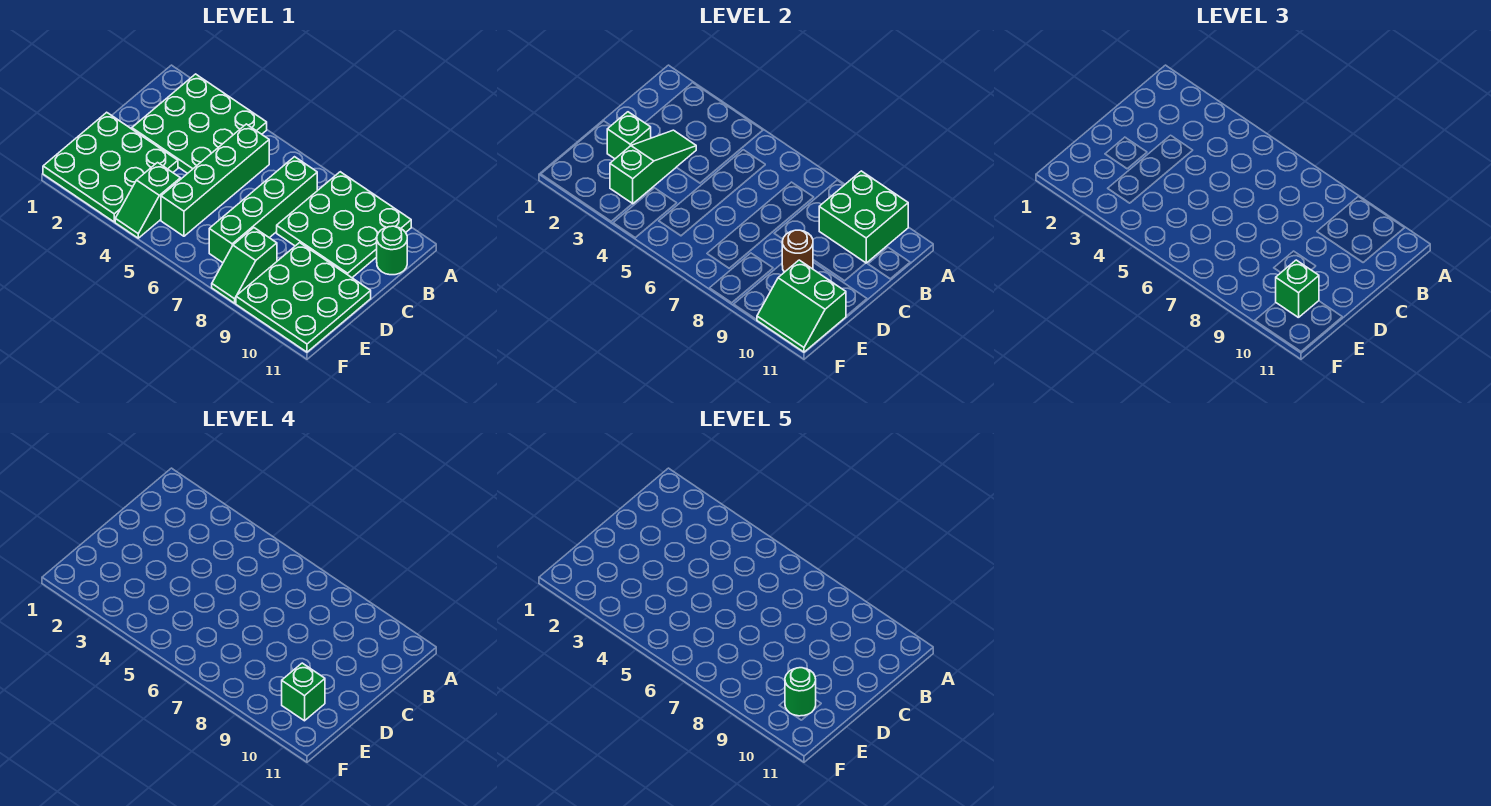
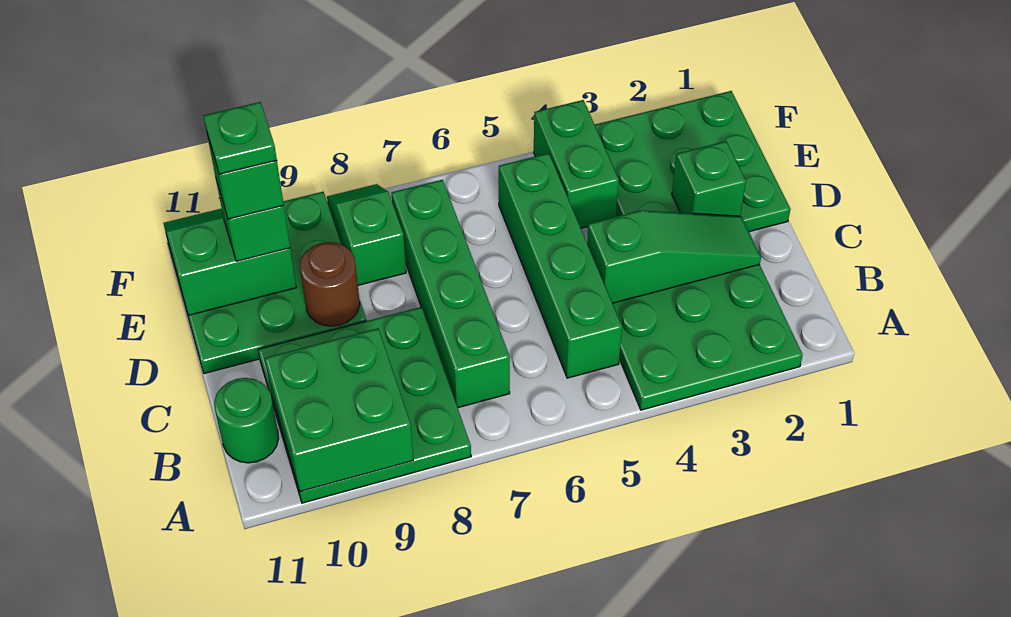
green slope C3:E3 level 2 top E -> green slope C2:C4 level 2 top 4
green slope E4:F4 level 1 top E -> green brick E4:F4 level 1
green round brick E10 level 5 -> green plate E10 level 5

